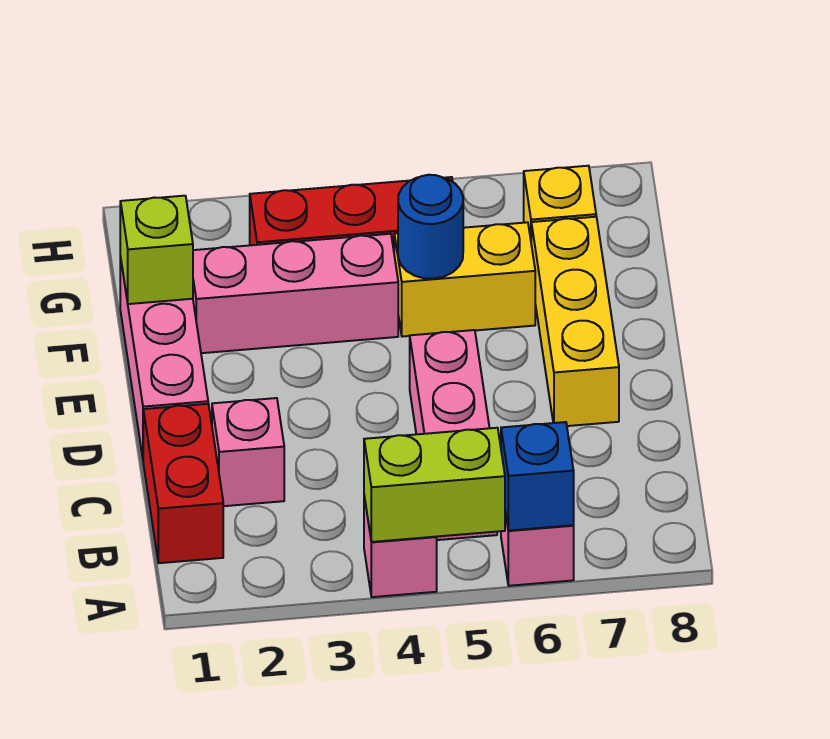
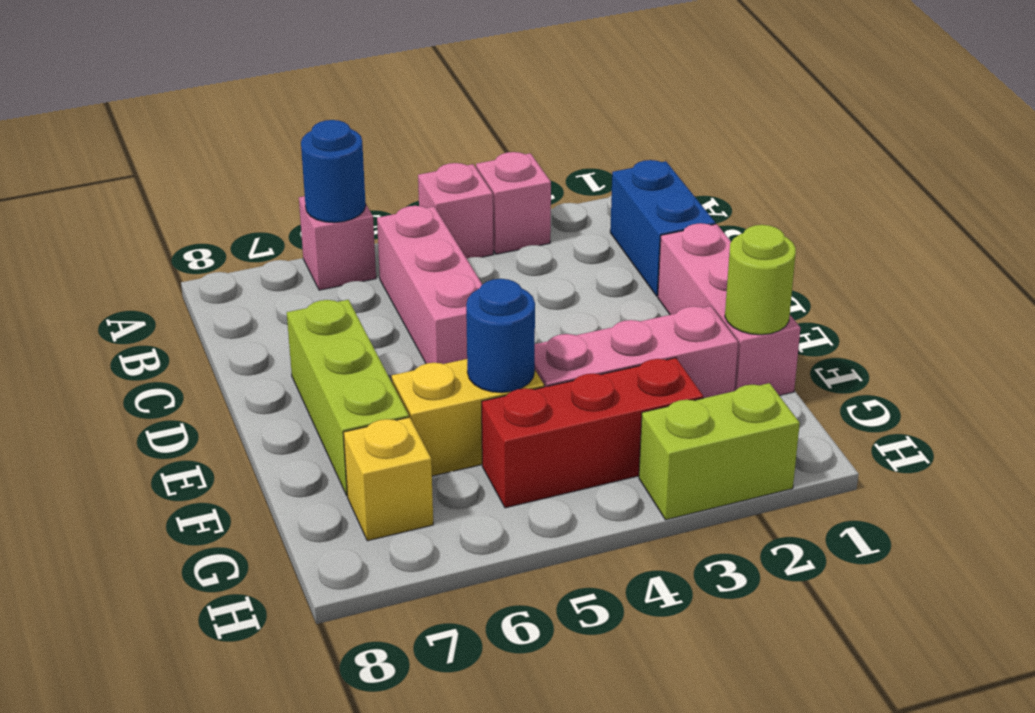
lime brick A4:A5 level 2 -> lime brick H2:H3 level 1
blue brick A6 level 2 -> blue round brick A6 level 2
red brick B1:C1 level 1 -> blue brick B1:C1 level 1
pink brick C2 level 1 -> pink brick A3 level 1
yellow brick D7:F7 level 1 -> lime brick D7:F7 level 1
lime brick F1 level 2 -> lime round brick F1 level 2

